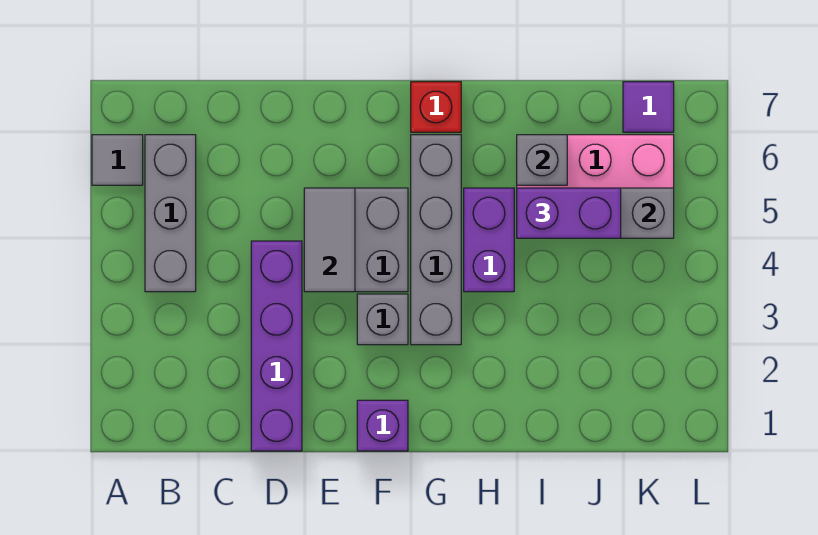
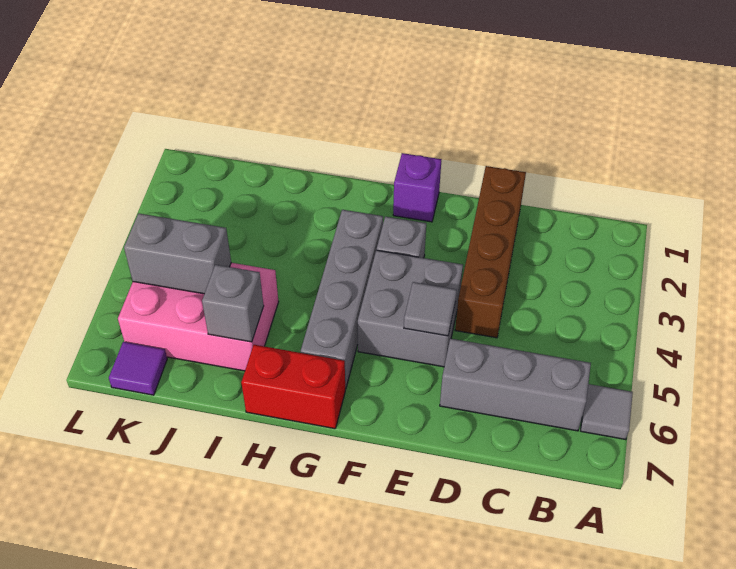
grey brick B4:B6 level 1 -> grey brick B6:D6 level 1
purple brick D1:D4 level 1 -> brown brick D1:D4 level 1
grey tile E4:E5 level 2 -> grey tile E5 level 2
red brick G7 level 1 -> red brick G7:H7 level 1
purple brick H4:H5 level 1 -> none
purple brick I5:J5 level 3 -> none

